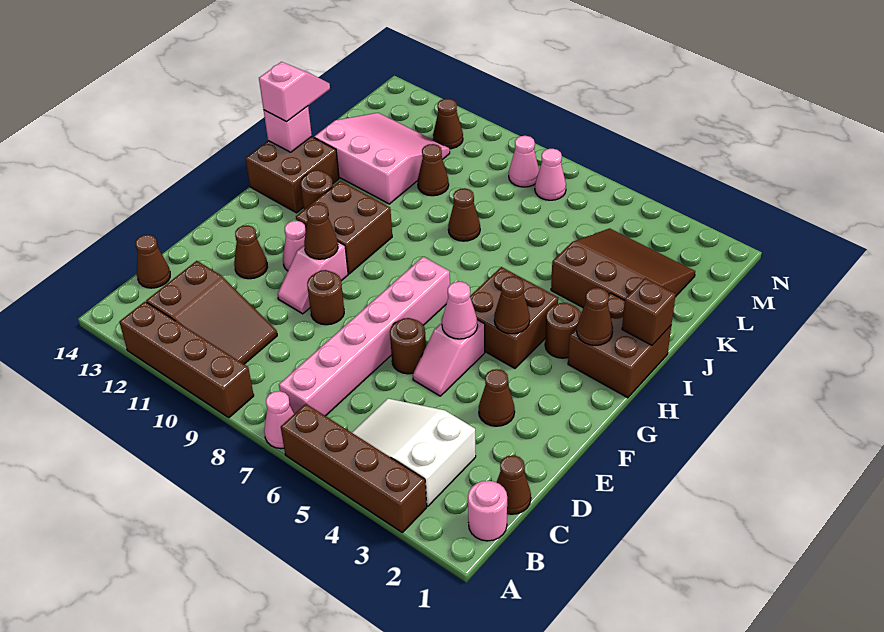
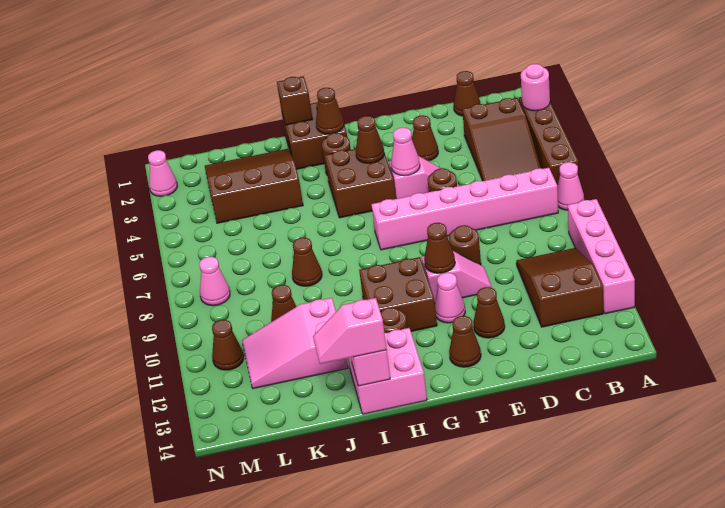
brown brick A9:A12 level 1 -> pink brick A9:A12 level 1
pink round brick B1 level 1 -> pink round brick A3 level 2
white slope B3:C5 level 1 top 3 -> brown slope B3:C5 level 1 top 3
brown cone C14 level 1 -> brown cone F13 level 1
brown brick H13:I14 level 1 -> pink brick H13:I14 level 1
brown slope J2:L4 level 1 top J -> brown slope J2:L4 level 1 top 4
pink slope J11:L13 level 1 top J -> pink slope J11:L12 level 1 top J
pink cone M7 level 1 -> pink cone N2 level 1

